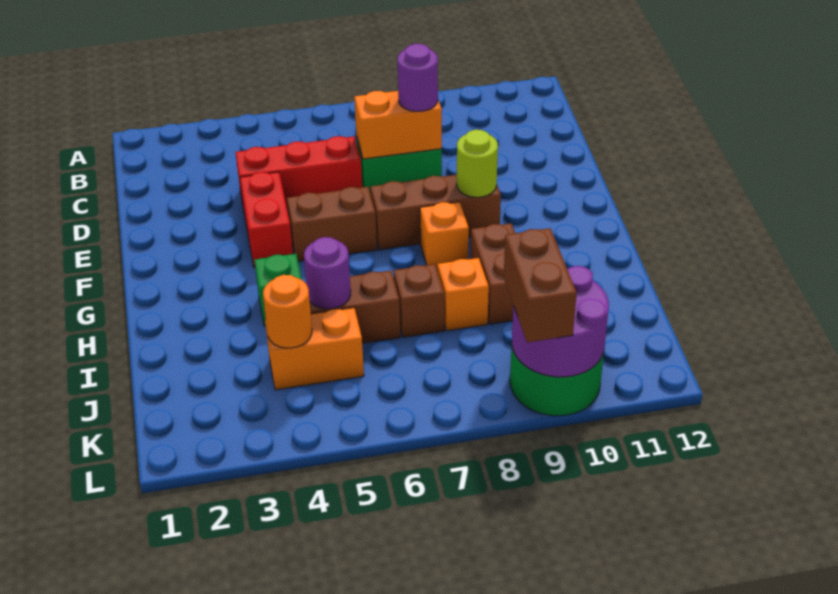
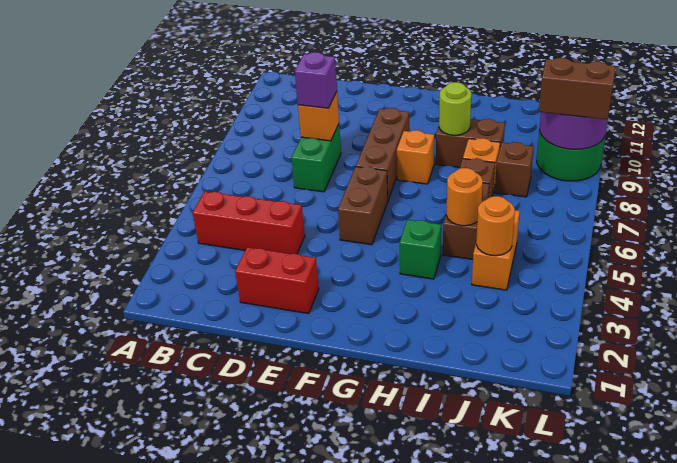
red brick D4:D6 level 1 -> red brick B4:D4 level 1
orange brick D7:D8 level 2 -> orange brick D8 level 2
purple round brick D8 level 3 -> purple brick D8 level 3
red brick E4:F4 level 1 -> red brick D2:E2 level 1
lime round brick F9 level 2 -> lime round brick H9 level 2
purple round brick I5 level 2 -> orange round brick I5 level 2
none -> brown brick J8 level 1

